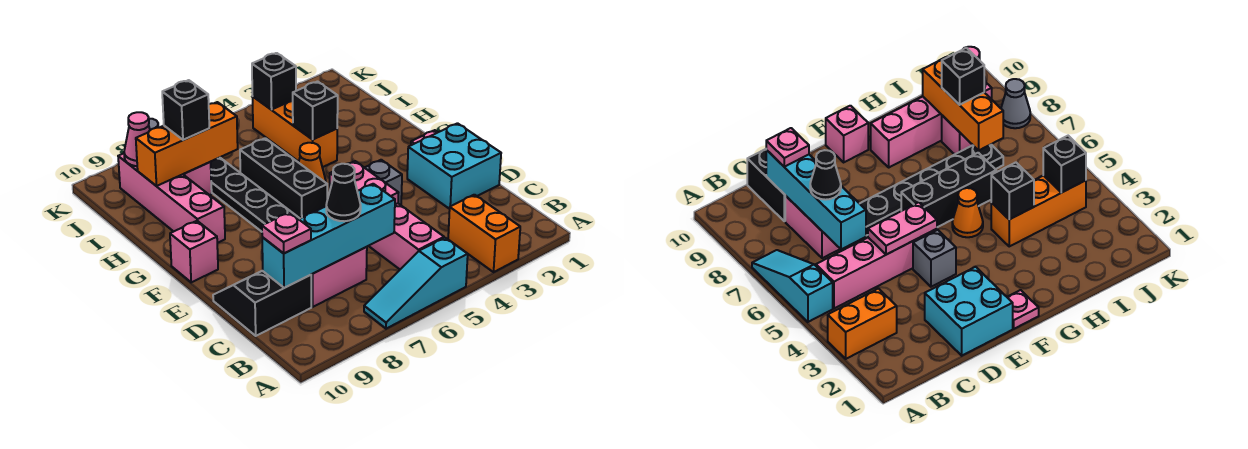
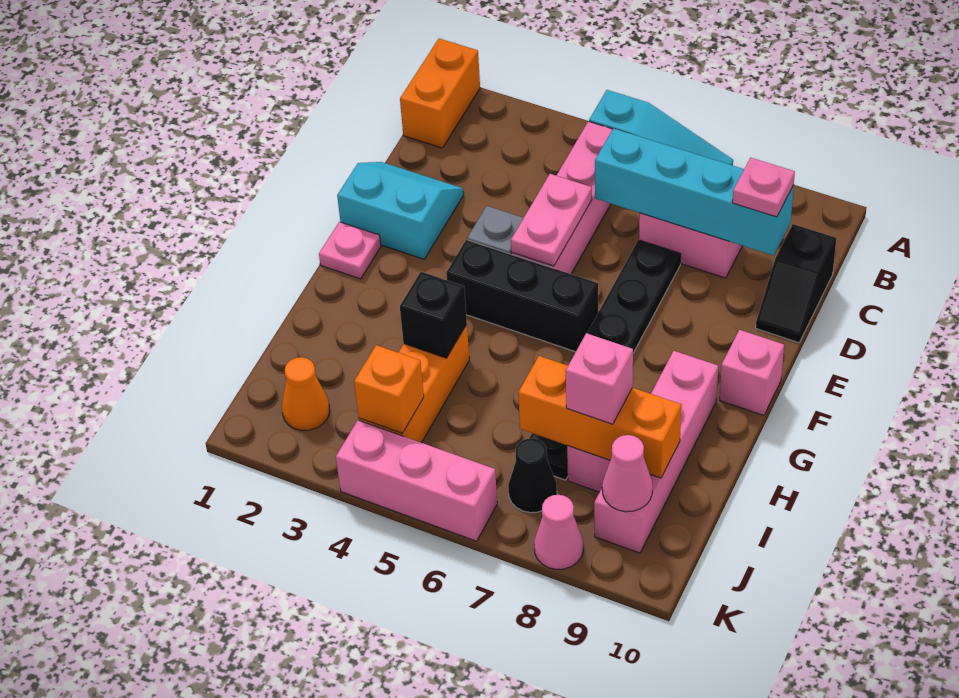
orange brick A3:B3 level 1 -> orange brick A1:B1 level 1
black cone C7 level 3 -> black cone J7 level 1
black slope C9:D10 level 1 top C -> black slope C10:D10 level 1 top C
cyan brick D1:E2 level 1 -> cyan slope D1:E2 level 1 top E
black brick F6:H6 level 1 -> black brick F4:F6 level 1
orange cone G5 level 1 -> orange cone J2 level 1
black brick I8 level 3 -> pink brick I8 level 3
black brick J4 level 2 -> orange brick J4 level 2
none -> pink brick K4:K6 level 1
grey cone K8 level 1 -> pink cone K8 level 1

